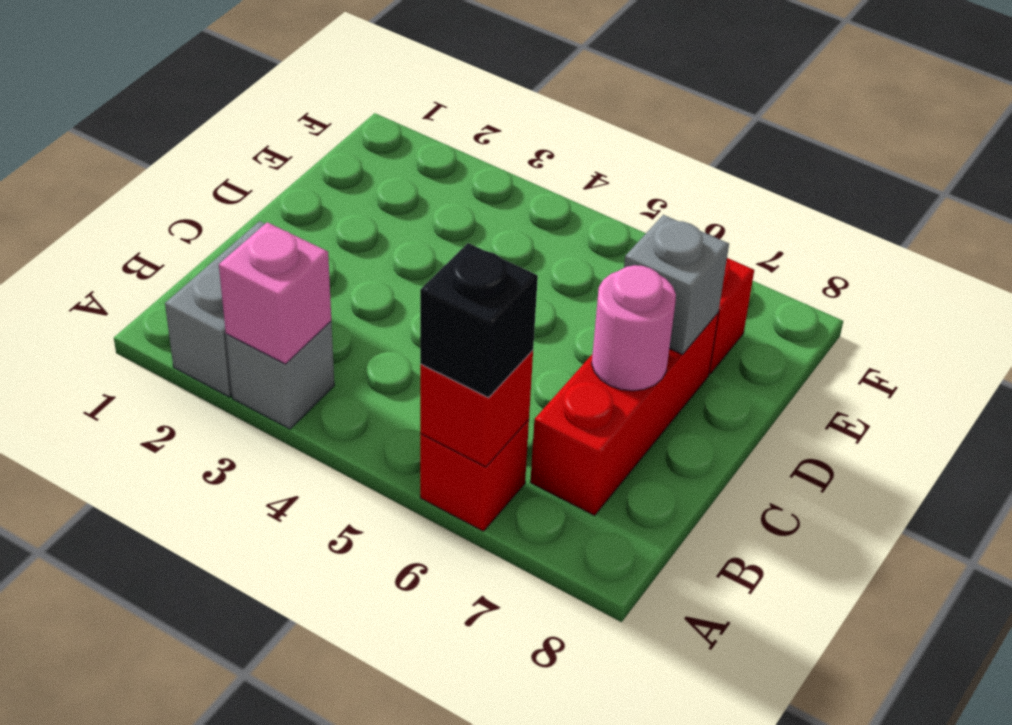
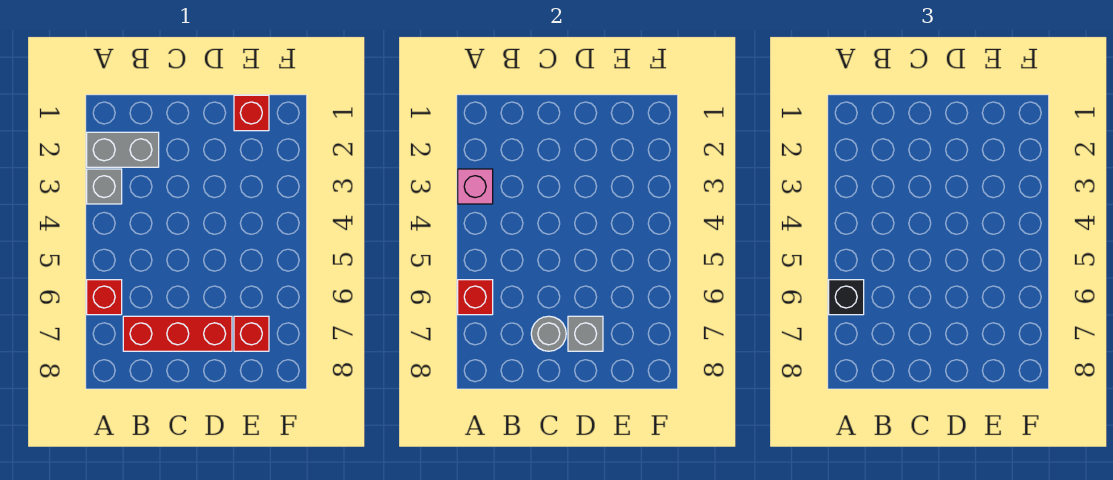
pink round brick C7 level 2 -> grey round brick C7 level 2
none -> red brick E1 level 1

